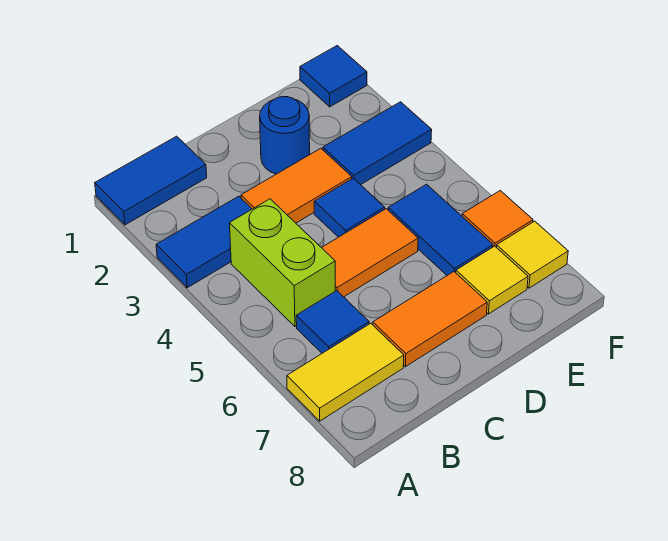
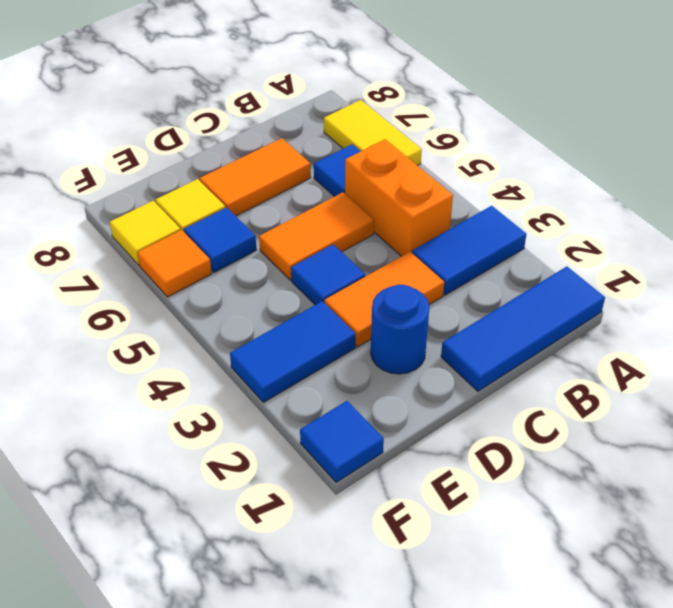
blue tile A1:B1 level 1 -> blue tile A1:C1 level 1
yellow tile A7:B7 level 1 -> yellow tile A6:A7 level 1
lime brick B4:B5 level 1 -> orange brick B4:B5 level 1
blue tile E5:E6 level 1 -> blue tile E6 level 1

